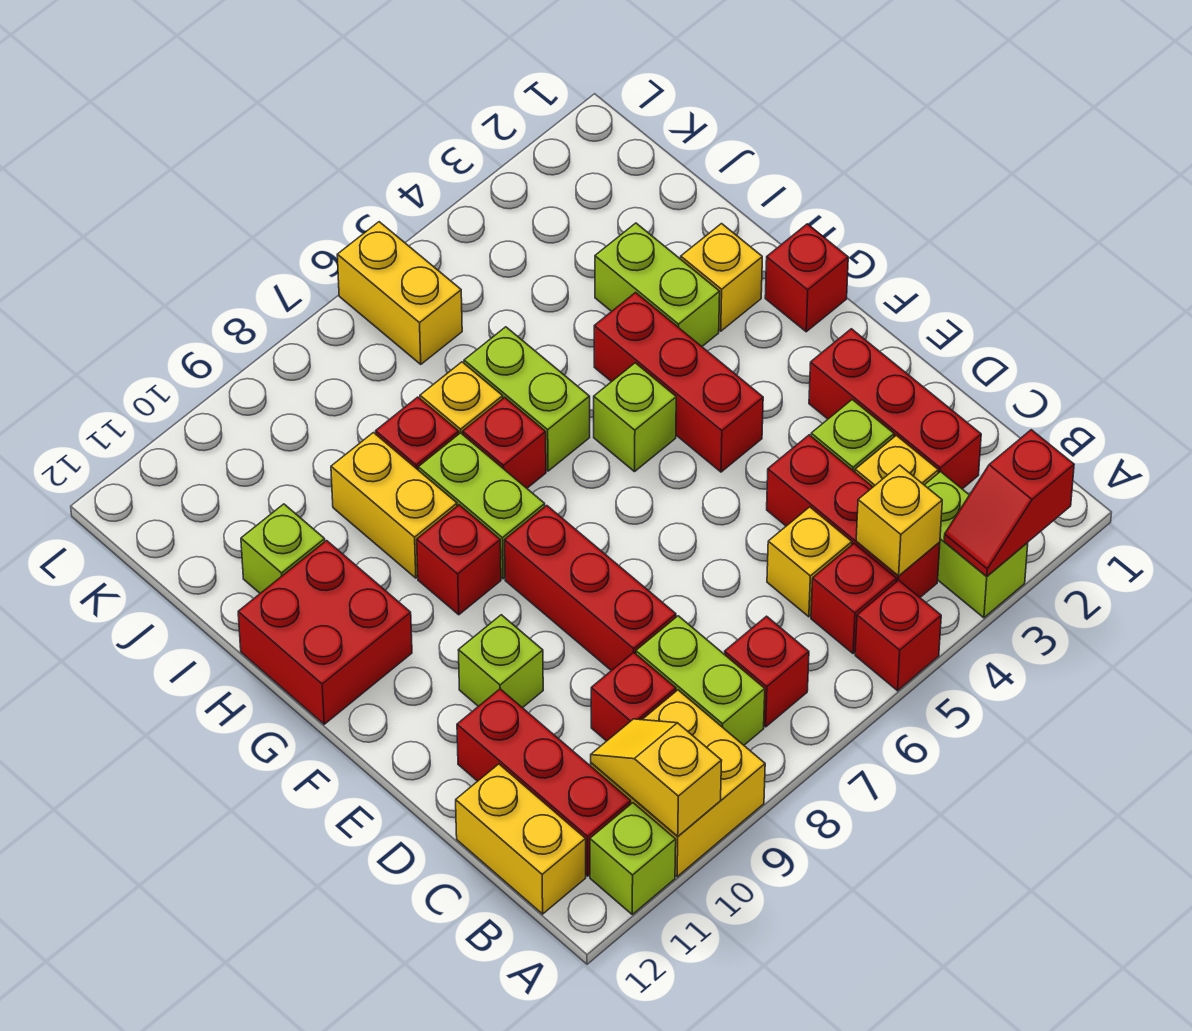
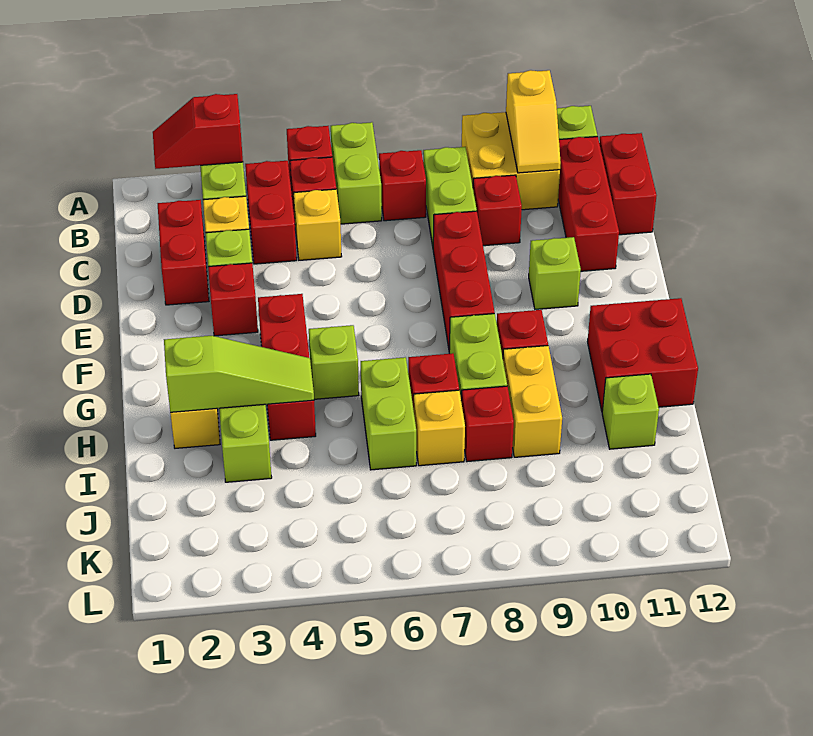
red slope A2:A3 level 2 top 2 -> red slope A2:A3 level 2 top 3
none -> lime brick A6:B6 level 1
red brick B4:D4 level 1 -> red brick B4:C4 level 1
yellow brick B4 level 2 -> none
yellow brick B12:C12 level 1 -> red brick B12:C12 level 1
red brick C2:E2 level 1 -> red brick C2:D2 level 1
red brick G1 level 1 -> red brick E3 level 1
none -> lime slope H2:H4 level 2 top 2
yellow brick K6:L6 level 1 -> none

